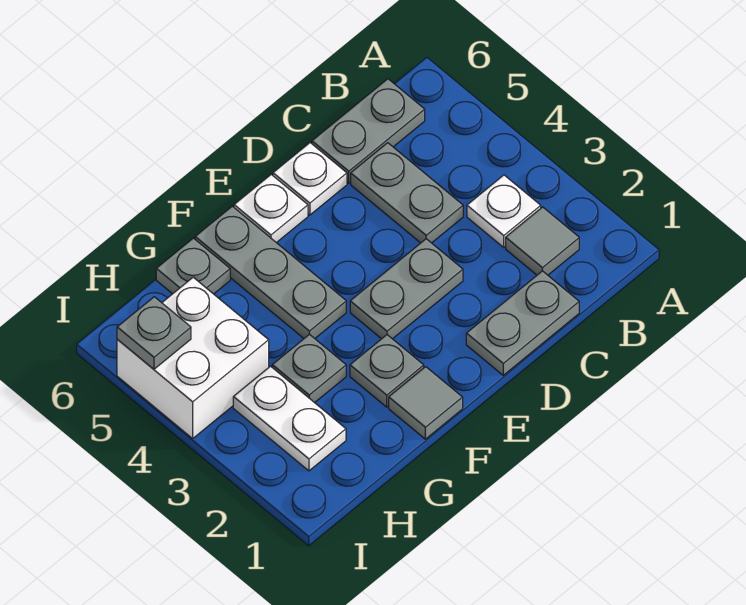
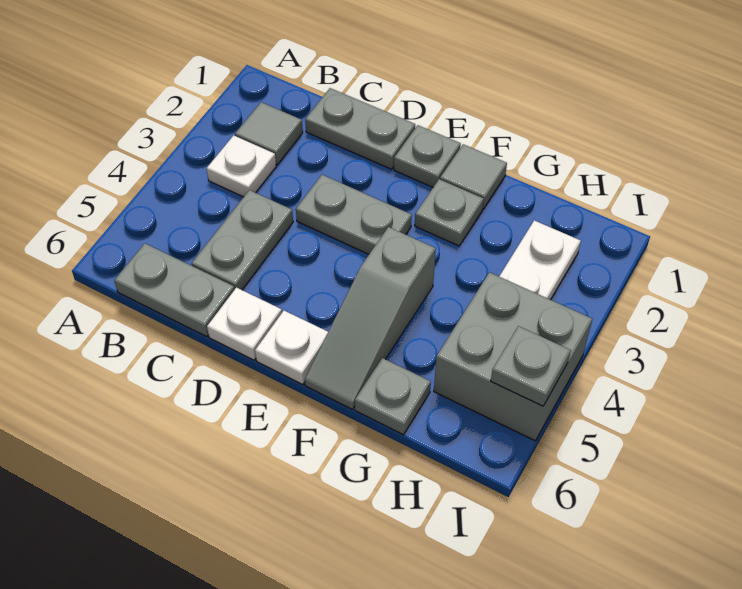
grey plate F4:F6 level 1 -> grey slope F4:F6 level 1 top 4
grey plate G3 level 1 -> grey plate E1 level 1
white brick H4:I5 level 1 -> grey brick H4:I5 level 1

